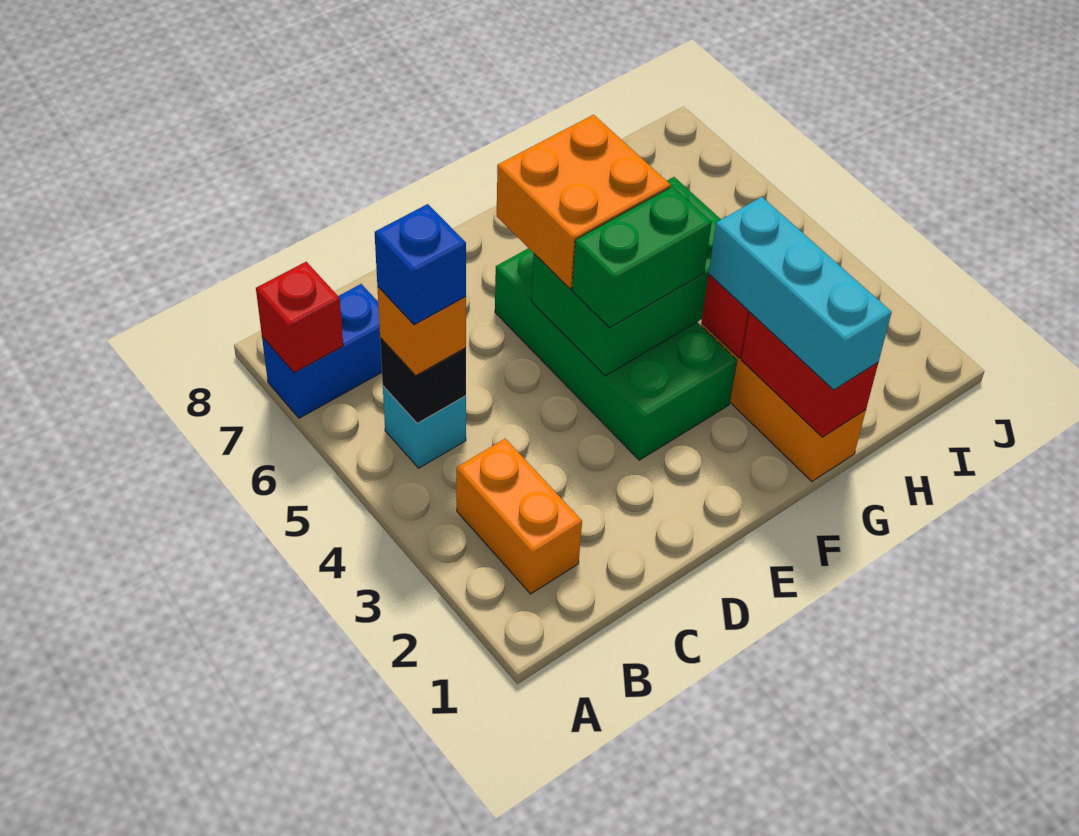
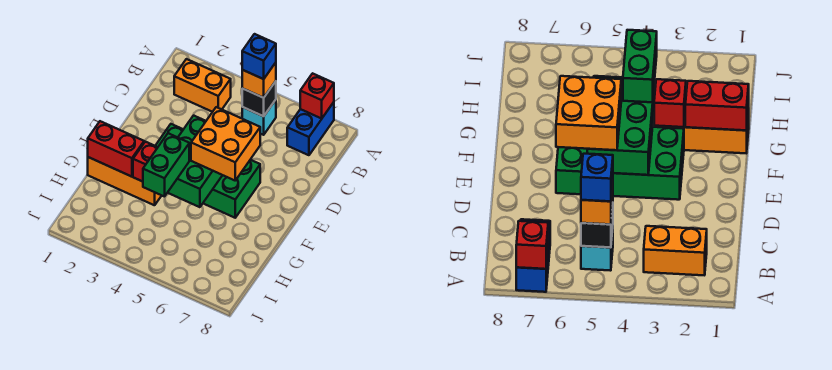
green brick E4:F4 level 3 -> green brick G4:H4 level 3
cyan brick G1:G3 level 3 -> none

